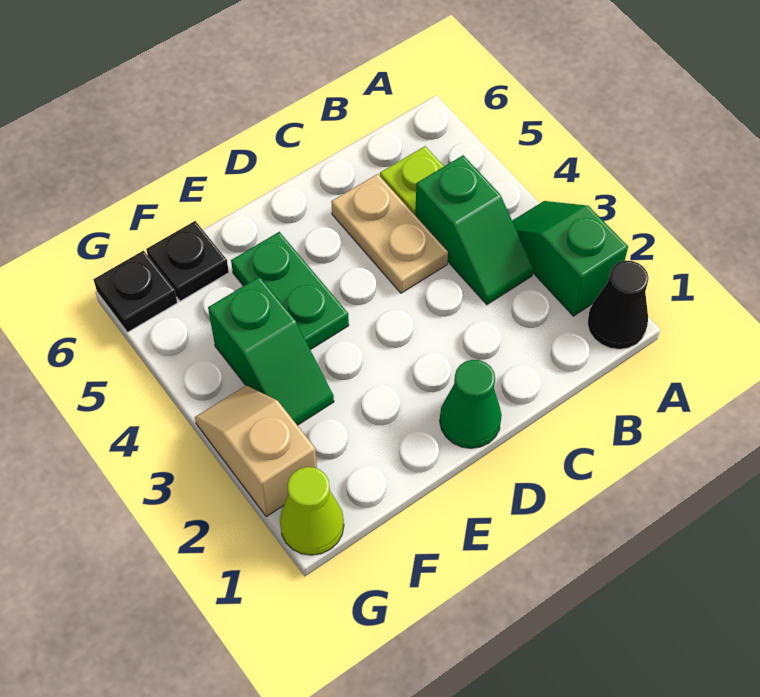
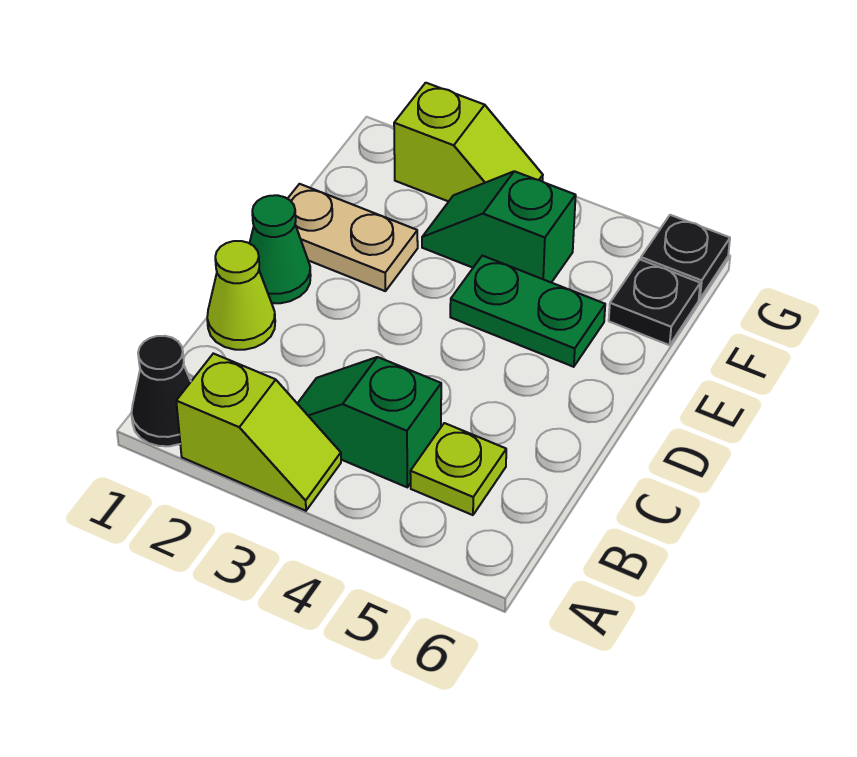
green slope A2:A3 level 1 top 2 -> lime slope A2:A3 level 1 top 2
tan plate C4:C5 level 1 -> tan plate E1:E2 level 1
lime cone G1 level 1 -> lime cone C1 level 1
tan slope G2:G3 level 1 top 2 -> lime slope G2:G3 level 1 top 2

